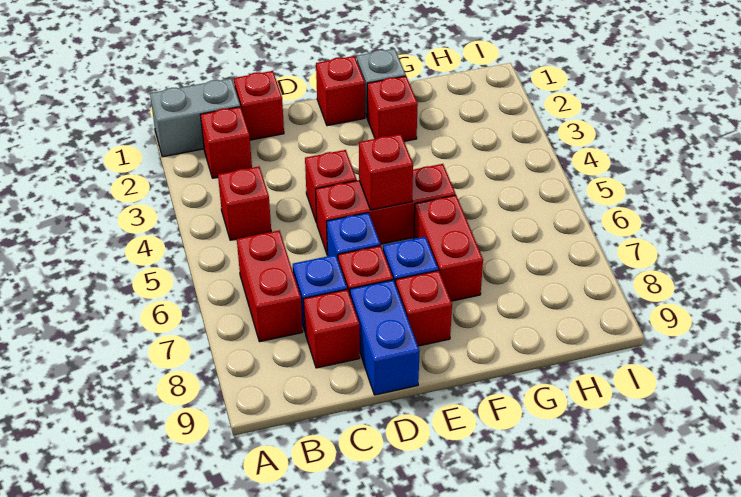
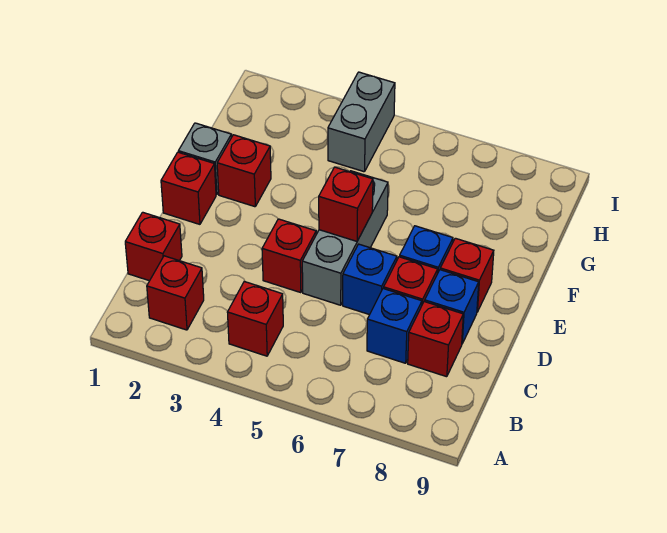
grey brick A1:B1 level 1 -> grey brick H4:I4 level 1
red brick B6:B7 level 1 -> none
red brick D5:F5 level 1 -> grey brick D5:F5 level 1
blue brick D8:D9 level 1 -> blue brick D8 level 1
red brick F6:F7 level 1 -> none

